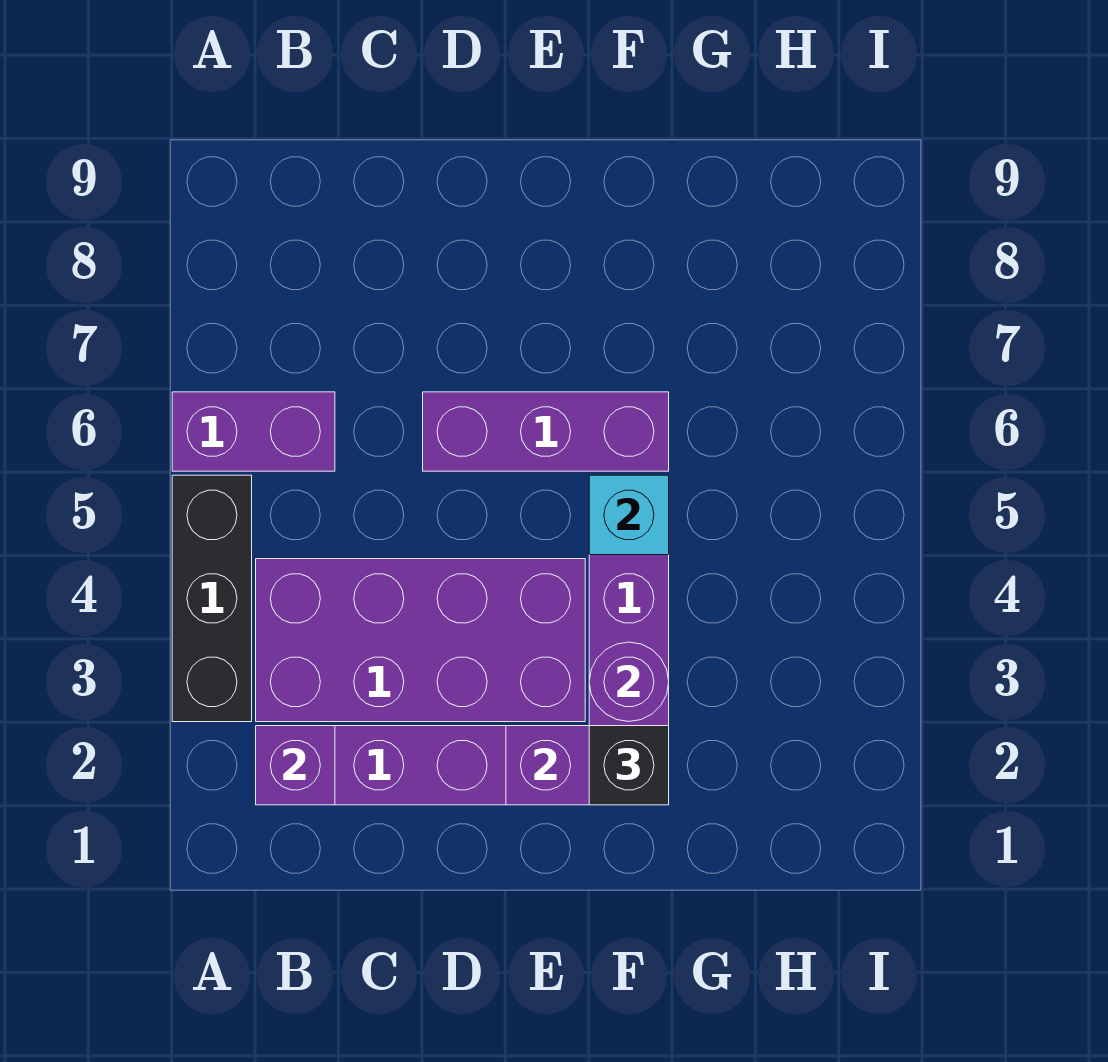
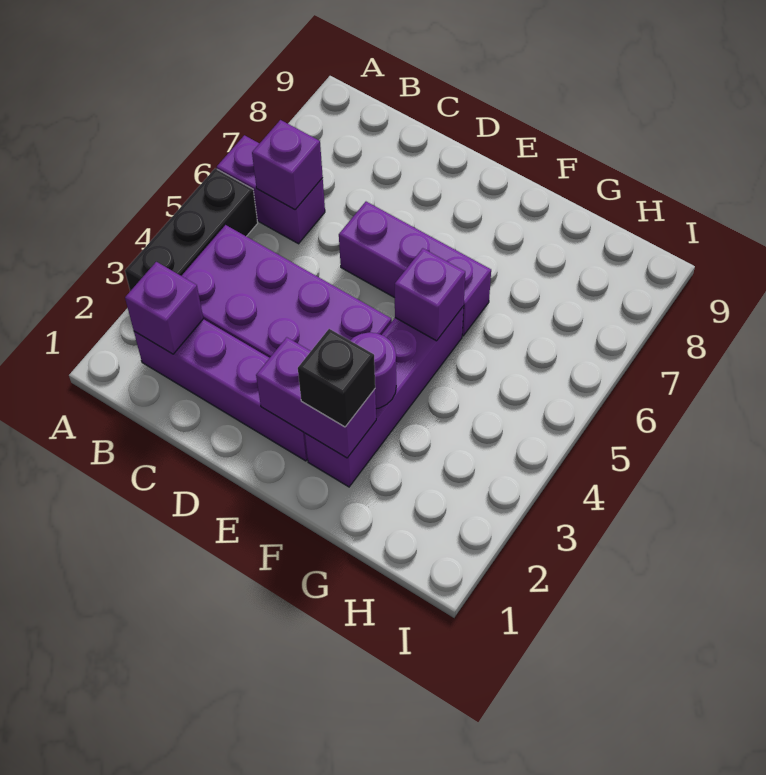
none -> purple brick B6 level 2
cyan brick F5 level 2 -> purple brick F5 level 2

